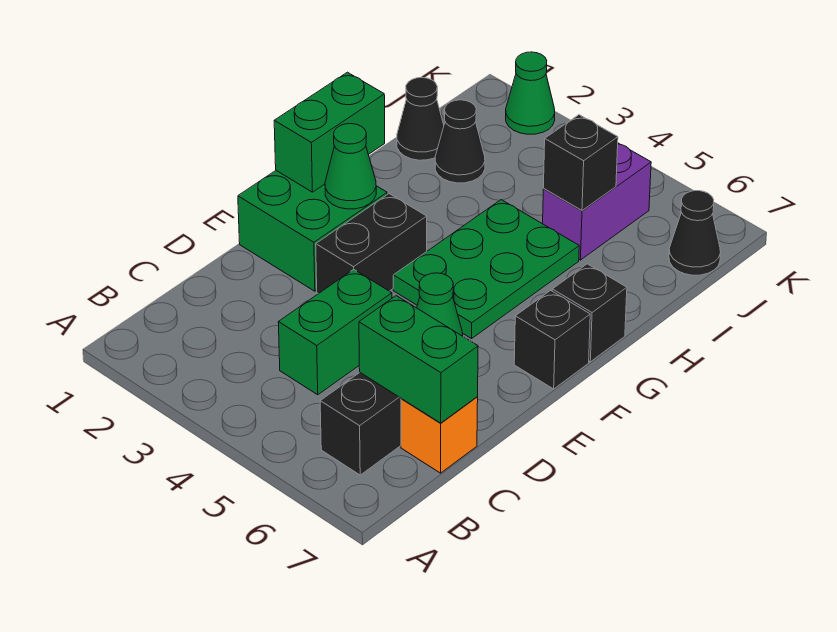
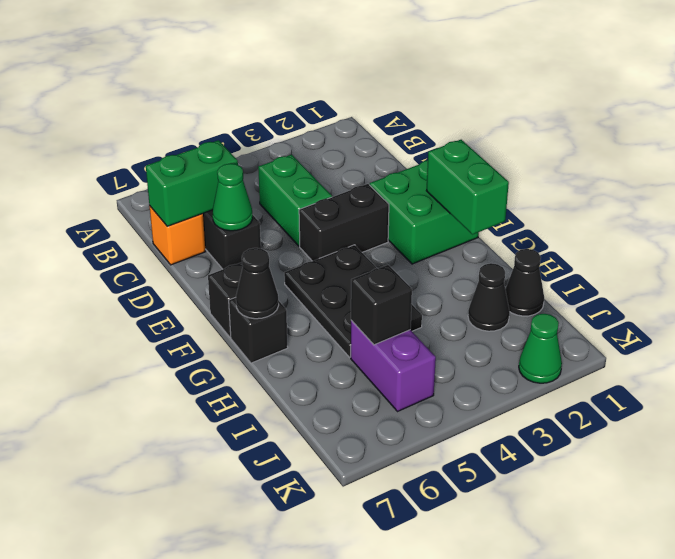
black brick E3:F3 level 1 -> black brick E3:E4 level 1
green cone F2 level 2 -> none
green plate F4:H5 level 1 -> black plate F4:H5 level 1
black cone J7 level 1 -> black cone G7 level 2

